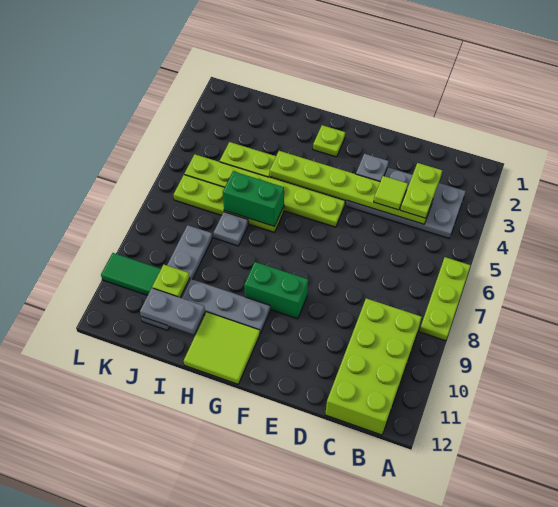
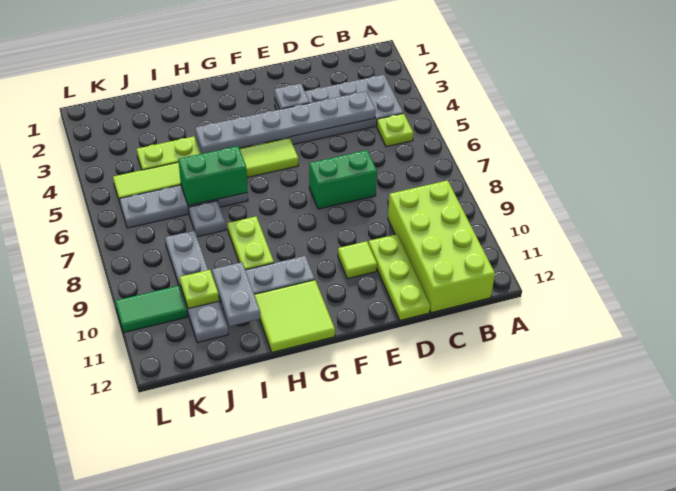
lime plate A6:A8 level 1 -> lime plate D10:D12 level 1
lime plate C3:C4 level 3 -> lime plate H8:H9 level 1
lime plate C4:H4 level 2 -> grey plate C4:H4 level 2
lime tile D4 level 3 -> lime tile E10 level 1
lime plate F5:K5 level 1 -> lime tile F5:K5 level 1
green brick F9:G9 level 1 -> green brick D7:E7 level 1
lime plate G2 level 1 -> lime plate B5 level 1
lime plate H6:K6 level 1 -> grey plate H6:K6 level 1
grey plate I11:J11 level 2 -> grey plate I10:I11 level 2

